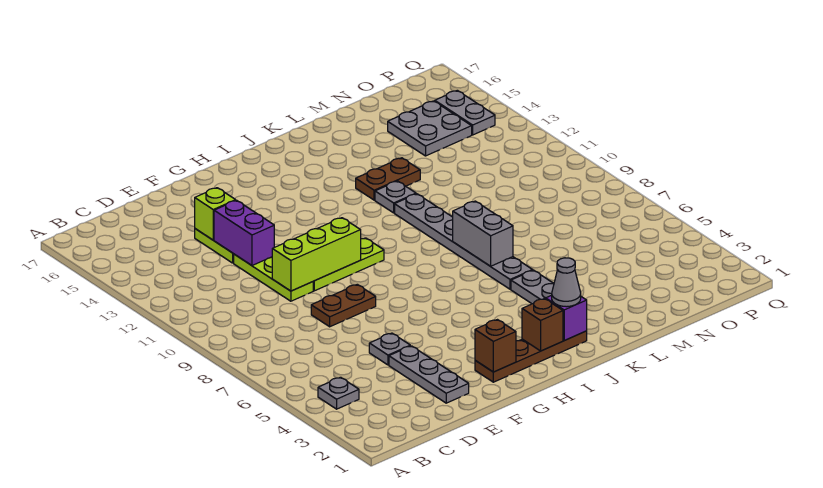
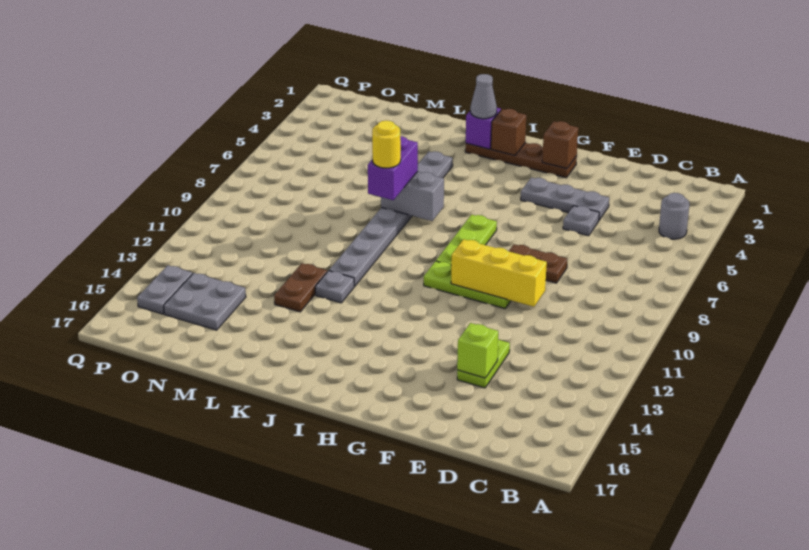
grey plate B4 level 1 -> grey round brick B4 level 1
grey plate E2:E4 level 1 -> grey plate E4:G4 level 1
lime plate E10:E12 level 1 -> lime plate H7:H9 level 1
lime brick E10:G10 level 2 -> yellow brick E10:G10 level 2
purple brick E12:E13 level 2 -> purple brick K7:K8 level 3
grey brick K7:K8 level 2 -> grey brick J7:K7 level 2
none -> yellow round brick K8 level 4
brown plate K13:L13 level 1 -> brown plate L12:L13 level 1

